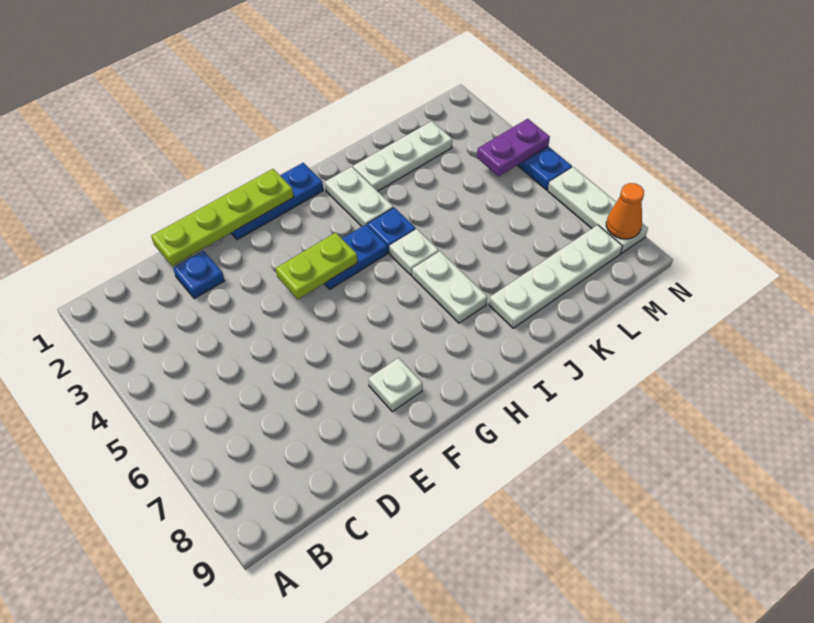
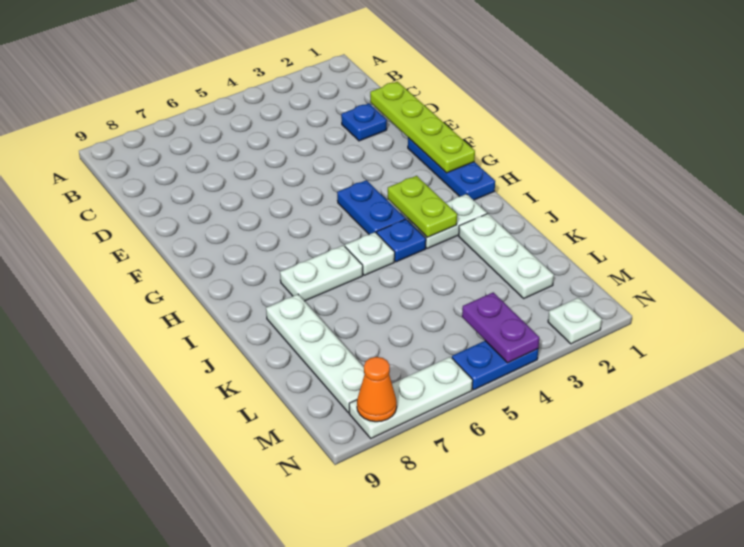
lime plate F4:G4 level 2 -> lime plate H3:I3 level 2
white plate F8 level 1 -> white plate N2 level 1

